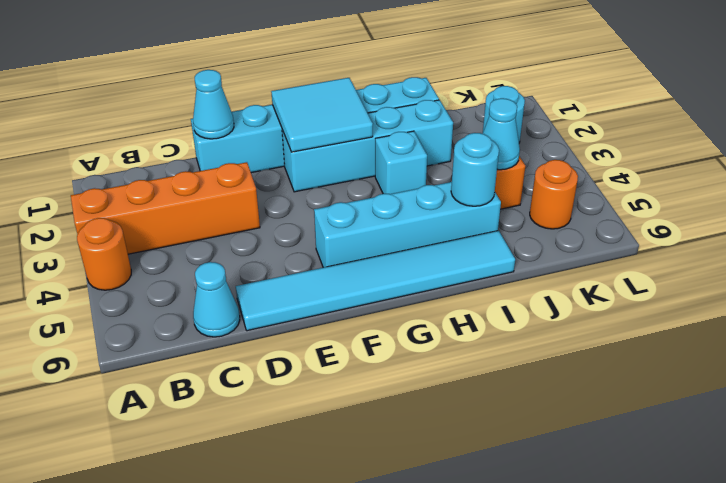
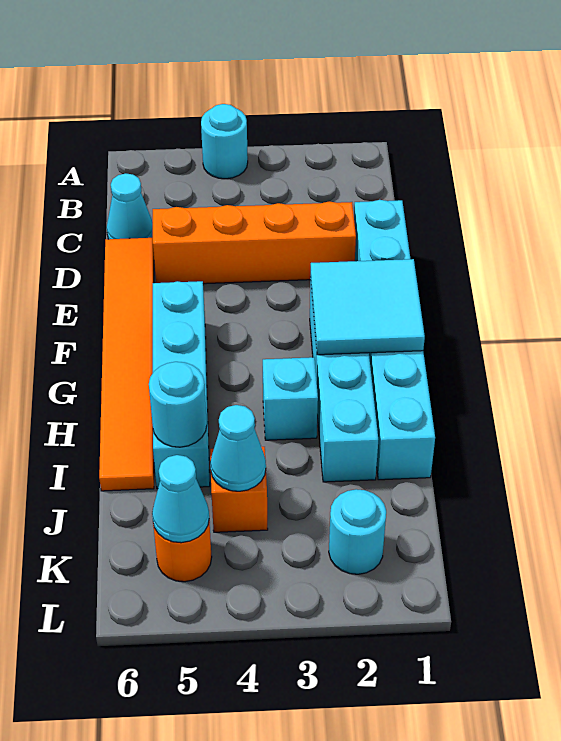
orange brick A3:D3 level 1 -> orange brick D2:D5 level 1
orange round brick A4 level 1 -> cyan round brick A4 level 1
cyan cone D1 level 2 -> cyan cone K5 level 2
cyan tile D6:I6 level 1 -> orange tile D6:I6 level 1

